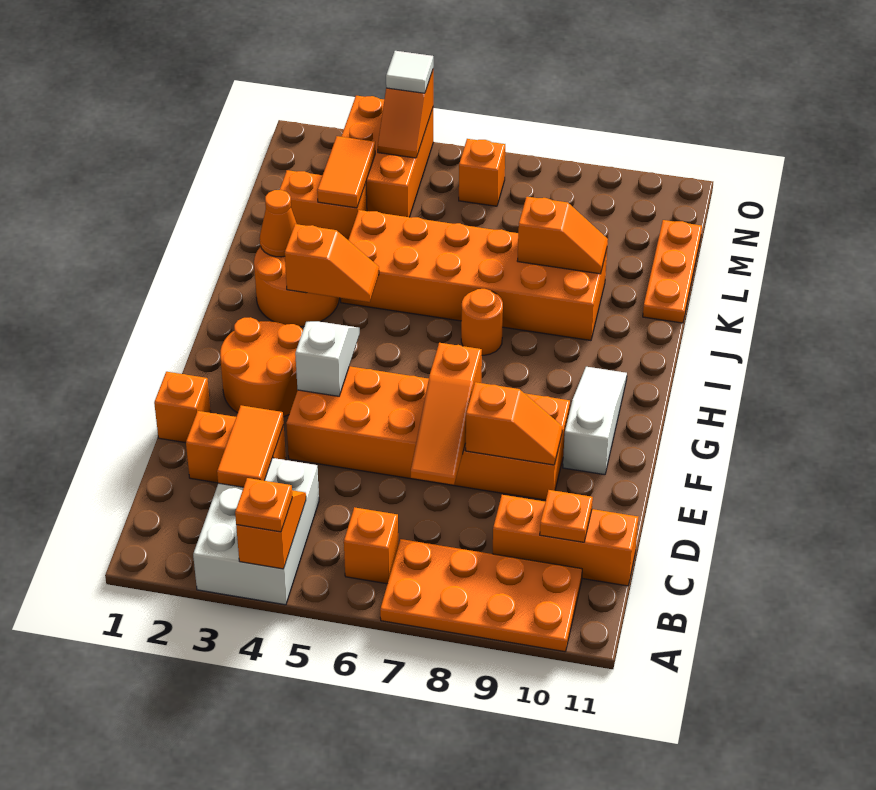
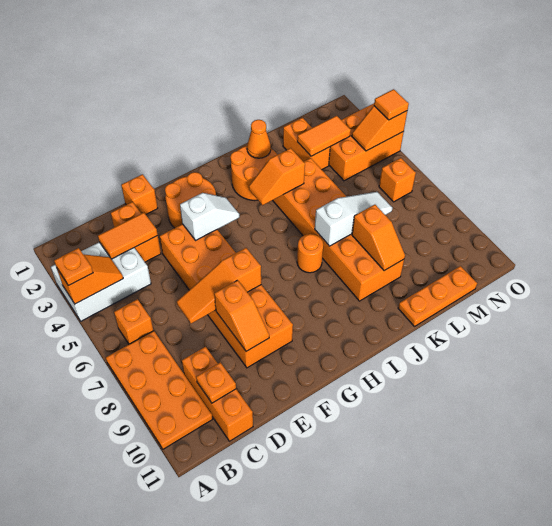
white slope F10:H10 level 1 top F -> white slope J7:L7 level 2 top J
orange slope I3:I4 level 2 top 3 -> orange slope I4:J4 level 2 top J
white tile O4 level 3 -> orange tile O4 level 3

